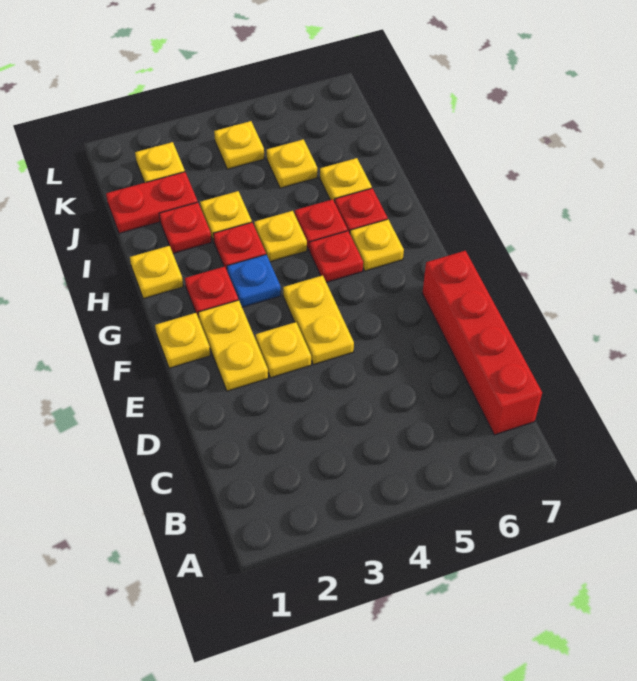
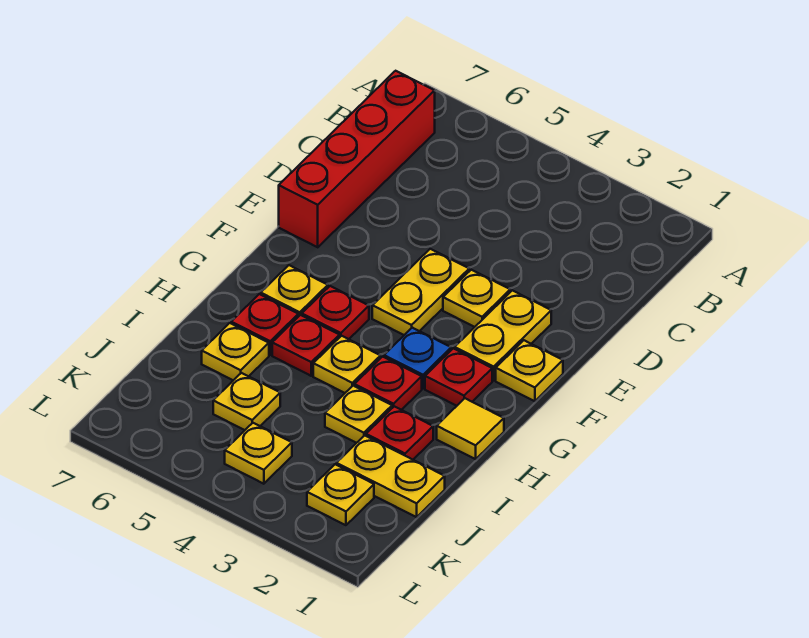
yellow plate H1 level 1 -> yellow tile H1 level 1
red plate J1:J2 level 1 -> yellow plate J1:J2 level 1

